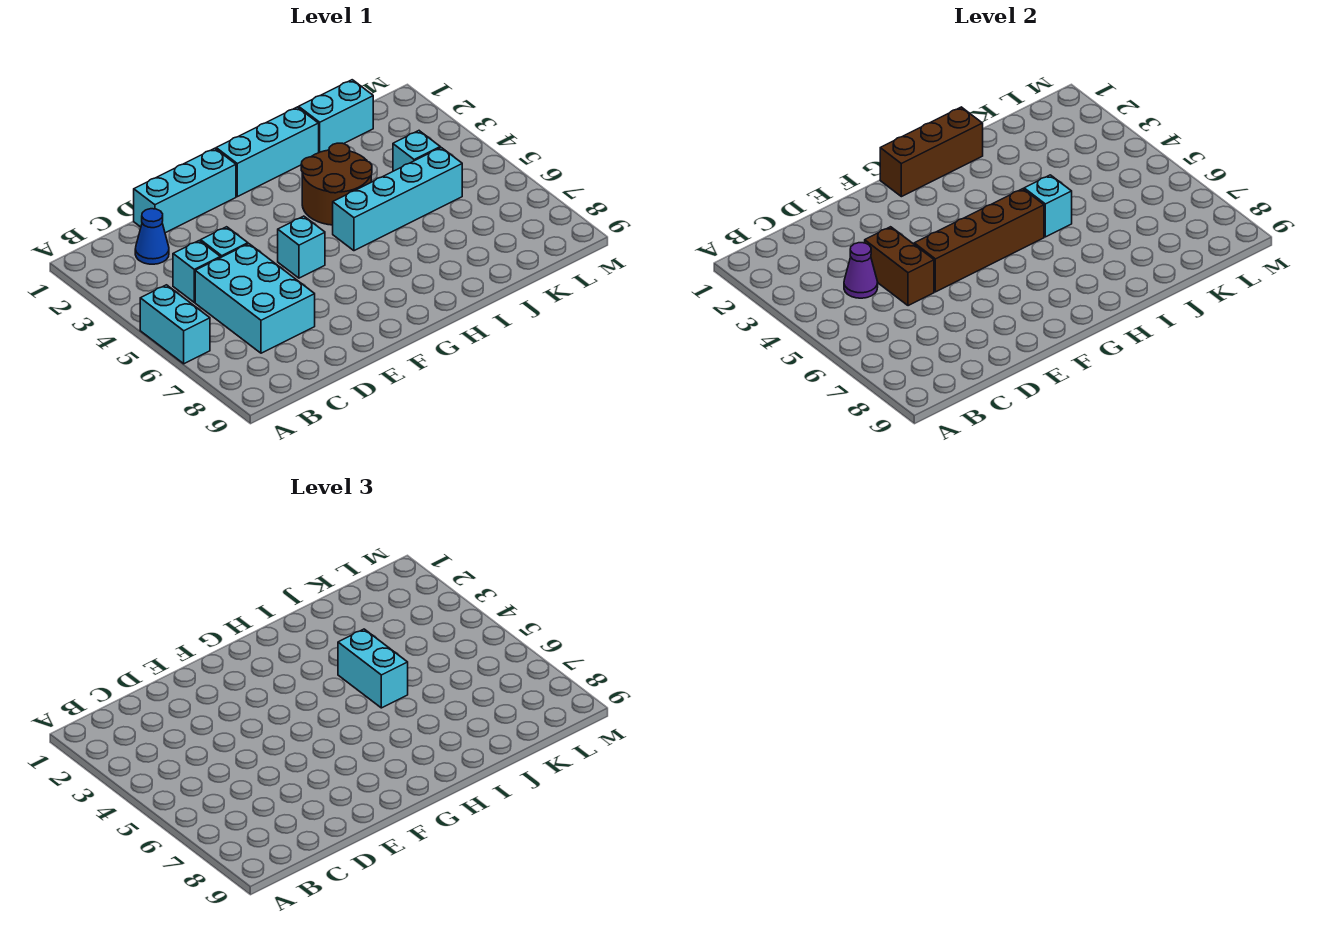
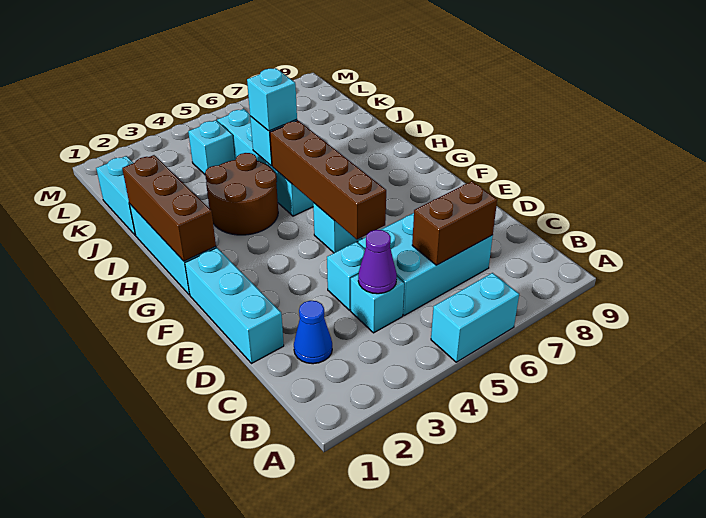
brown brick D4:D5 level 2 -> brown brick C6:C7 level 2
cyan brick I4:I5 level 3 -> cyan brick I5 level 3

